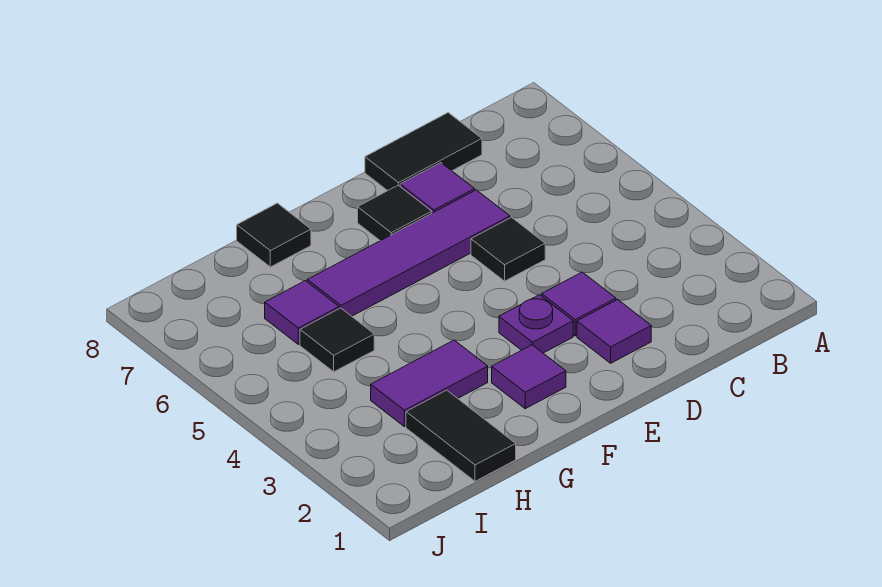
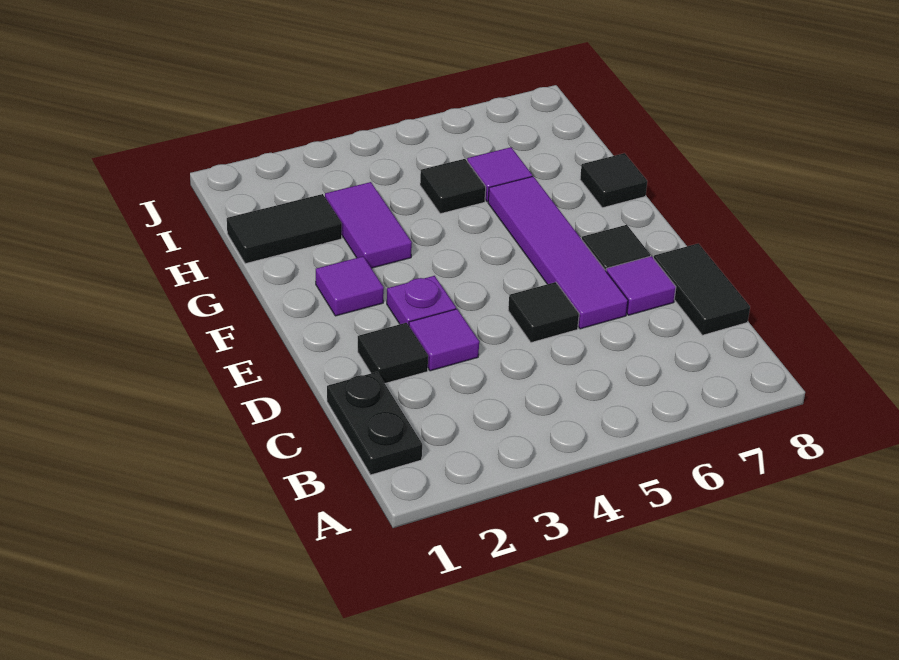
none -> black plate B1:C1 level 1
purple tile D2 level 1 -> black tile D2 level 1

